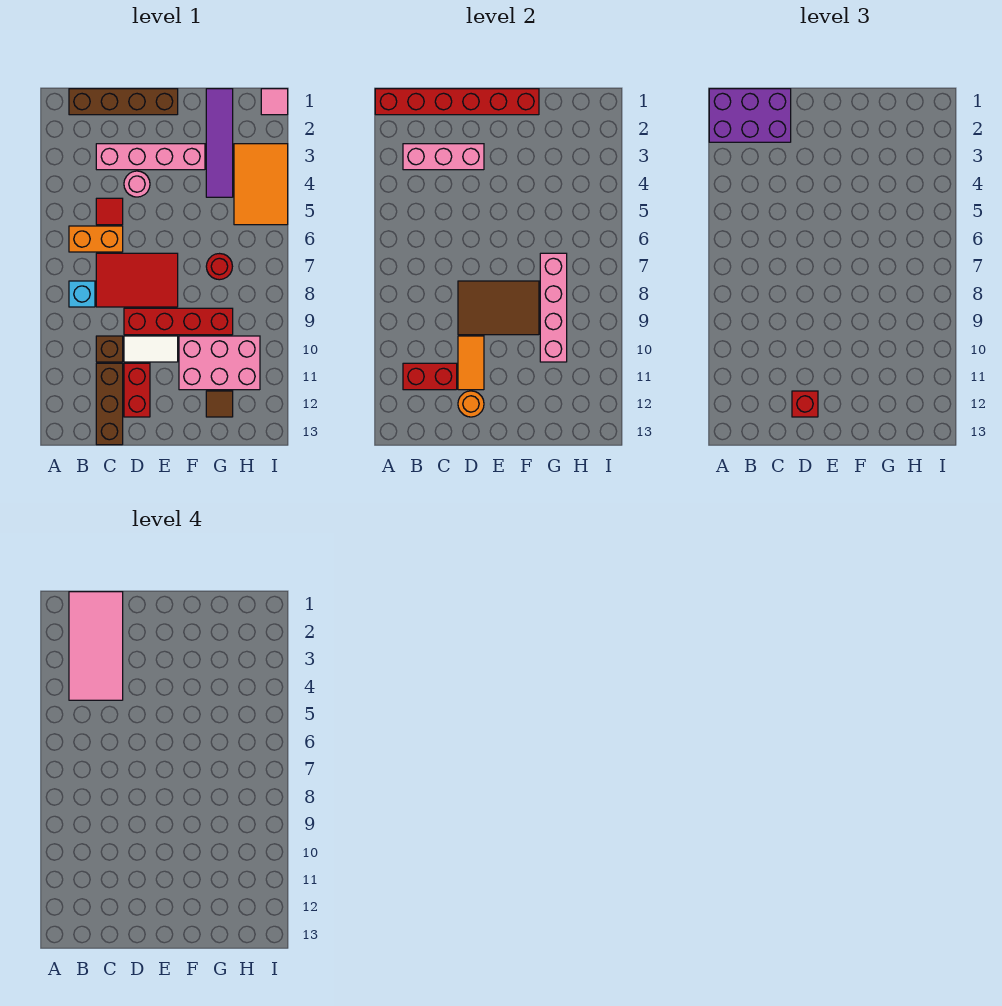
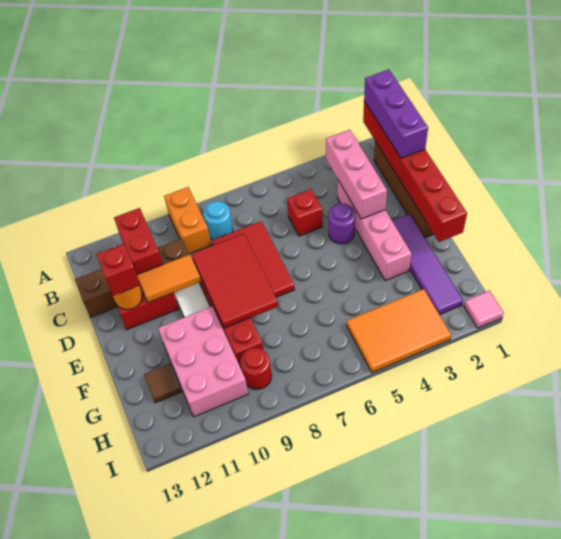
purple brick A1:C2 level 3 -> purple brick A1:C1 level 3
pink tile B1:C4 level 4 -> none
orange brick B6:C6 level 1 -> orange brick A9:B9 level 1
cyan brick B8 level 1 -> cyan round brick B8 level 1
red tile C5 level 1 -> red brick C5 level 1
pink round brick D4 level 1 -> purple round brick D4 level 1
brown tile D8:F9 level 2 -> red tile D8:F9 level 2
purple tile G1:G4 level 1 -> purple tile E2:H2 level 1
red round brick G7 level 1 -> red round brick H9 level 1
pink brick G7:G10 level 2 -> none

